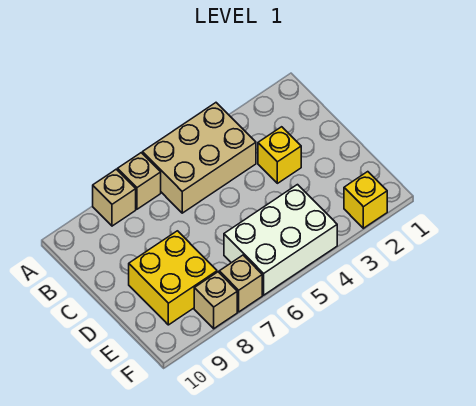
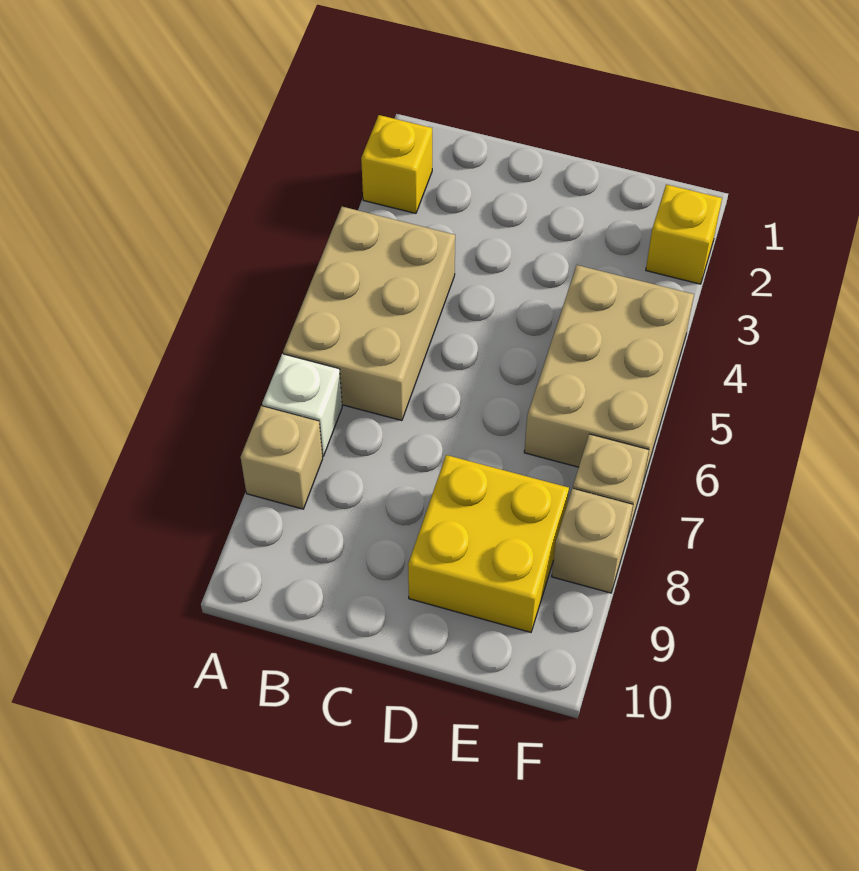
tan brick A7 level 1 -> white brick A7 level 1
yellow brick C3 level 1 -> yellow brick A2 level 1
white brick E4:F6 level 1 -> tan brick E4:F6 level 1

